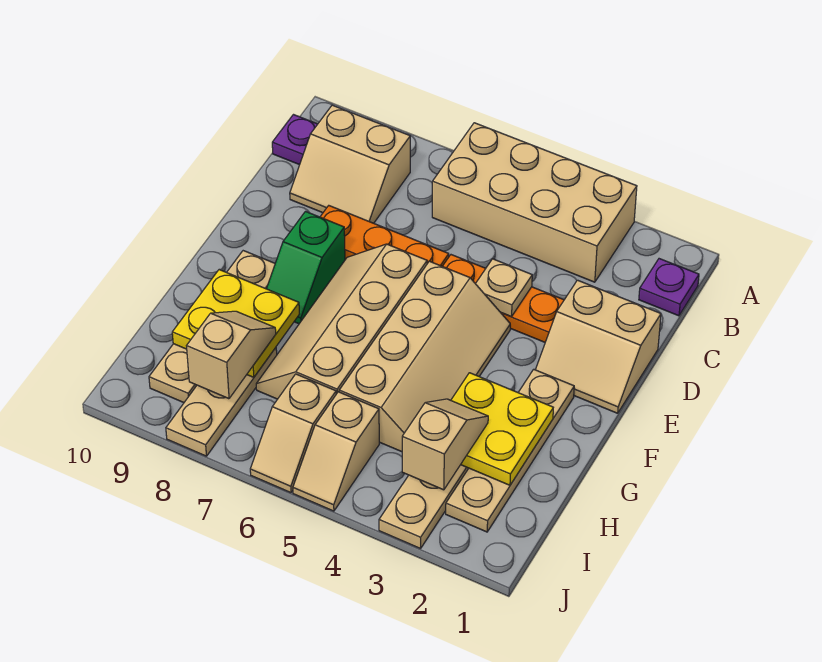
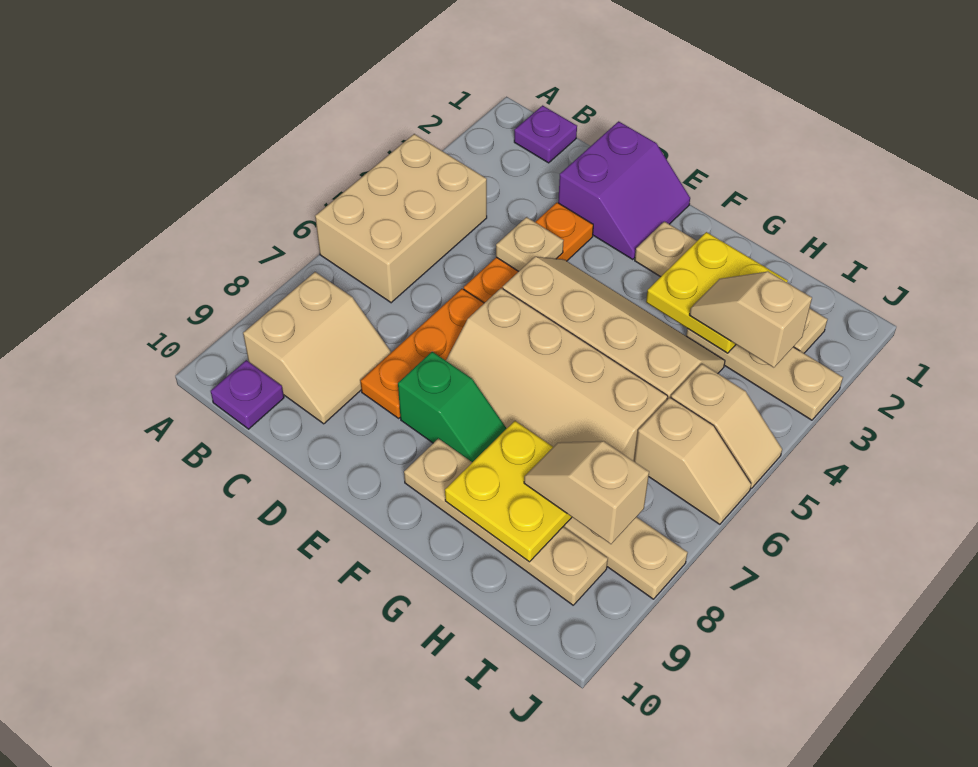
tan brick A3:B6 level 1 -> tan brick A4:B6 level 1
tan slope D1:E2 level 1 top D -> purple slope D1:E2 level 1 top D

